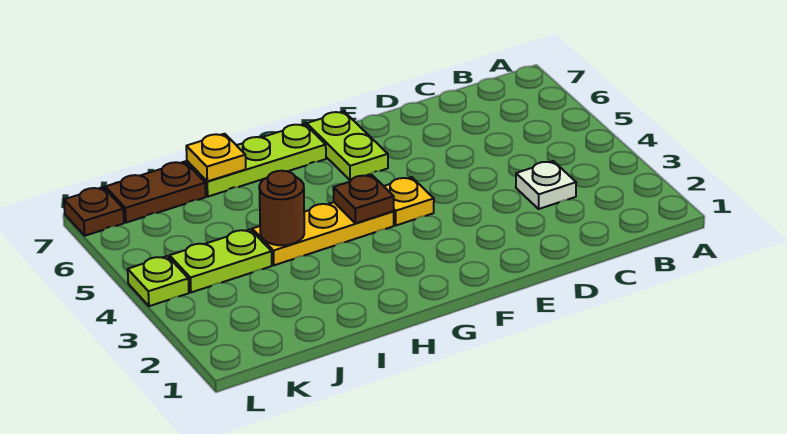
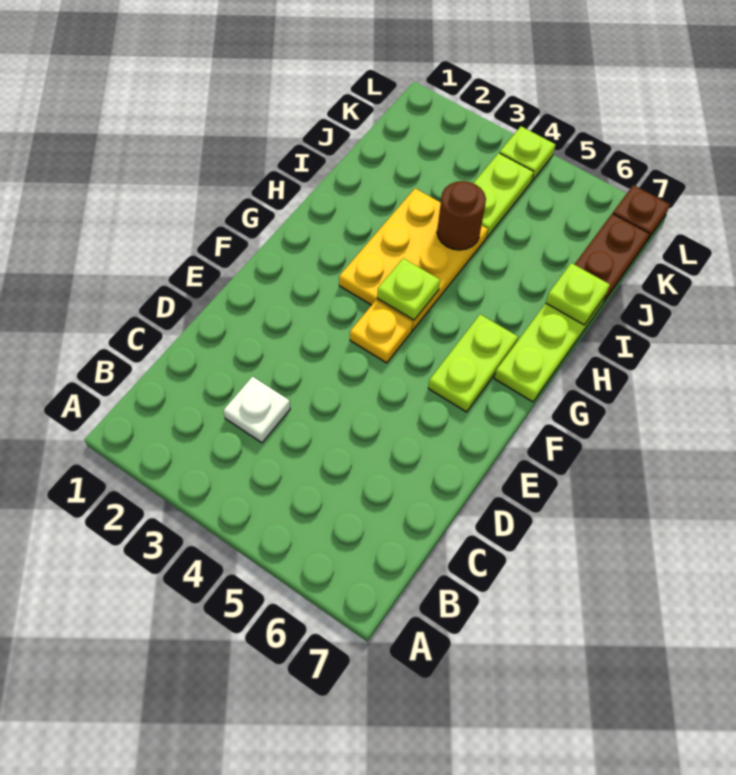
lime plate F6:F7 level 1 -> lime plate F6:G6 level 1
yellow plate G4:I4 level 1 -> yellow plate G3:I4 level 1
brown plate G4 level 2 -> lime plate G4 level 2
yellow plate I7 level 2 -> lime plate I7 level 2

